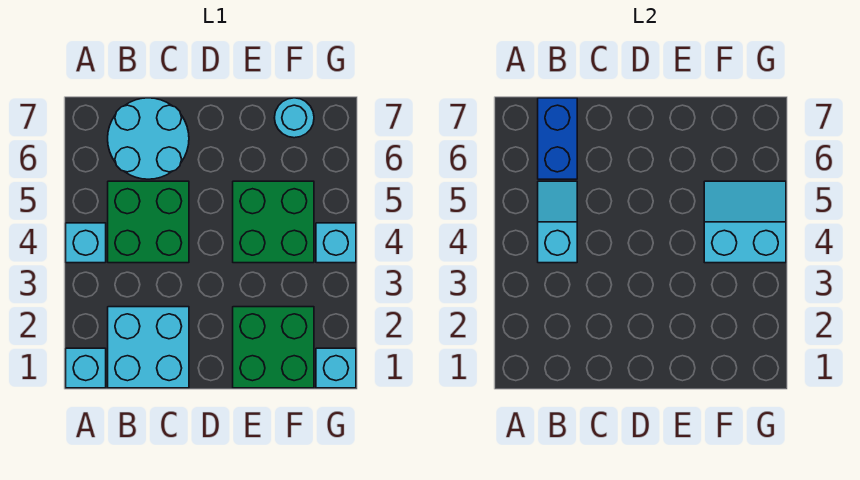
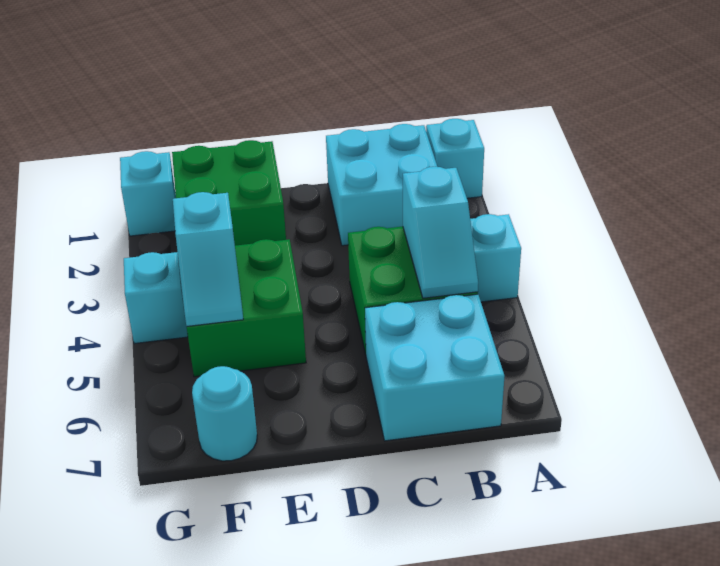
cyan round brick B6:C7 level 1 -> cyan brick B6:C7 level 1
blue brick B6:B7 level 2 -> none
cyan slope F4:G5 level 2 top 4 -> cyan slope F4:F5 level 2 top 4

